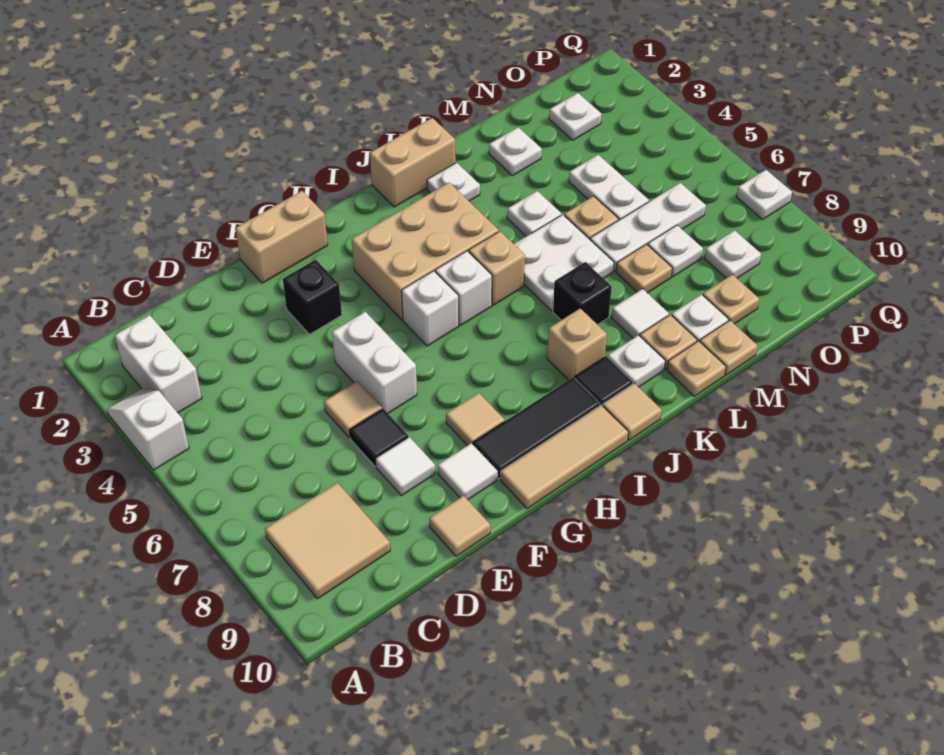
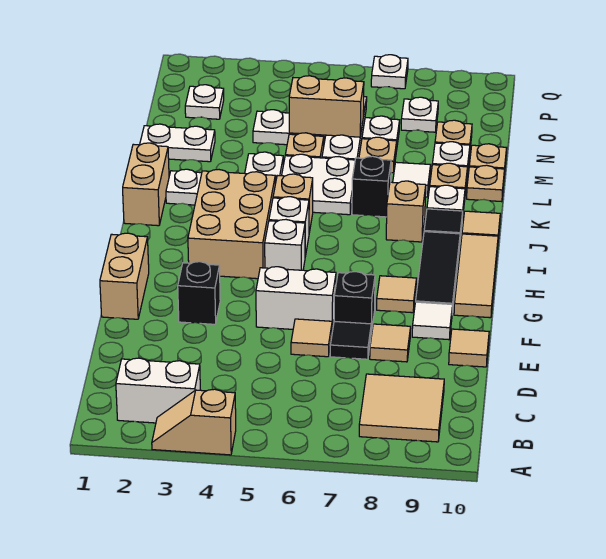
white slope A3:A4 level 1 top 4 -> tan slope A3:A4 level 1 top 4
white tile E8 level 1 -> tan tile E8 level 1
none -> black brick F7 level 1
white plate M2 level 1 -> white plate M1:M2 level 1
none -> tan brick N5:N6 level 2

